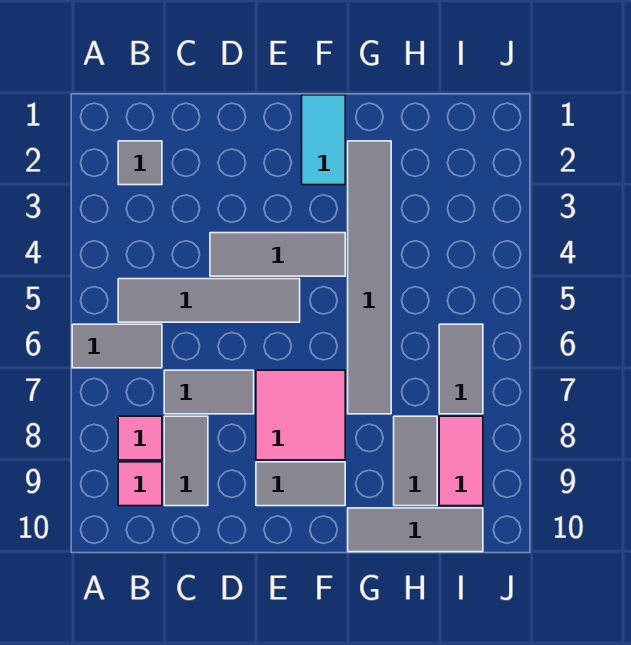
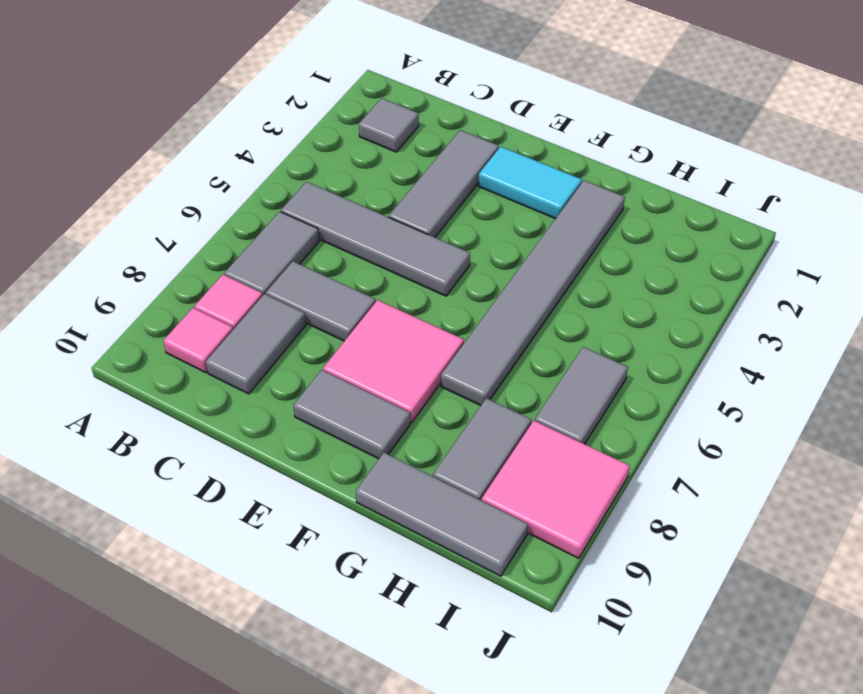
grey tile A6:B6 level 1 -> grey tile B6:B7 level 1
grey tile D4:F4 level 1 -> grey tile D2:D4 level 1
cyan tile F1:F2 level 1 -> cyan tile E2:F2 level 1
pink tile I8:I9 level 1 -> pink tile I8:J9 level 1

